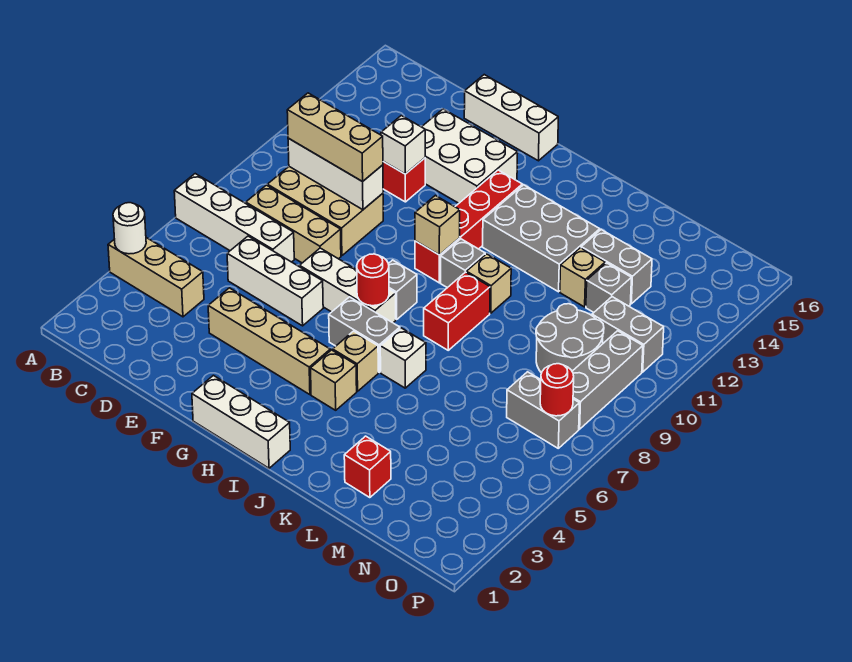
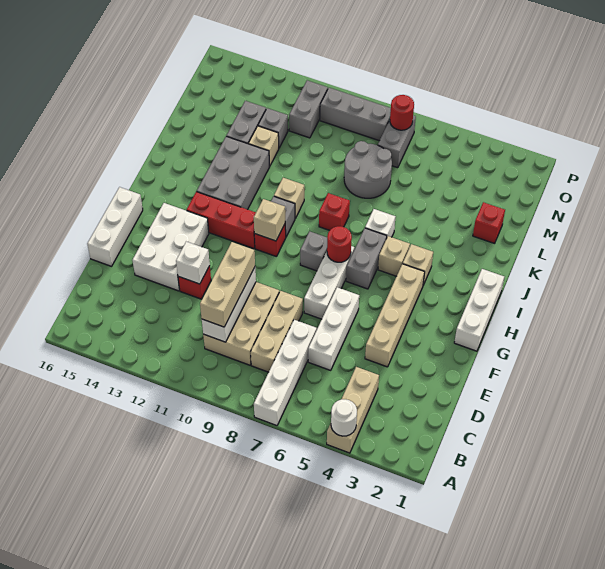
red brick J8:J9 level 1 -> red brick J8 level 1
grey round brick M9:N10 level 1 -> grey round brick L7:M8 level 1

